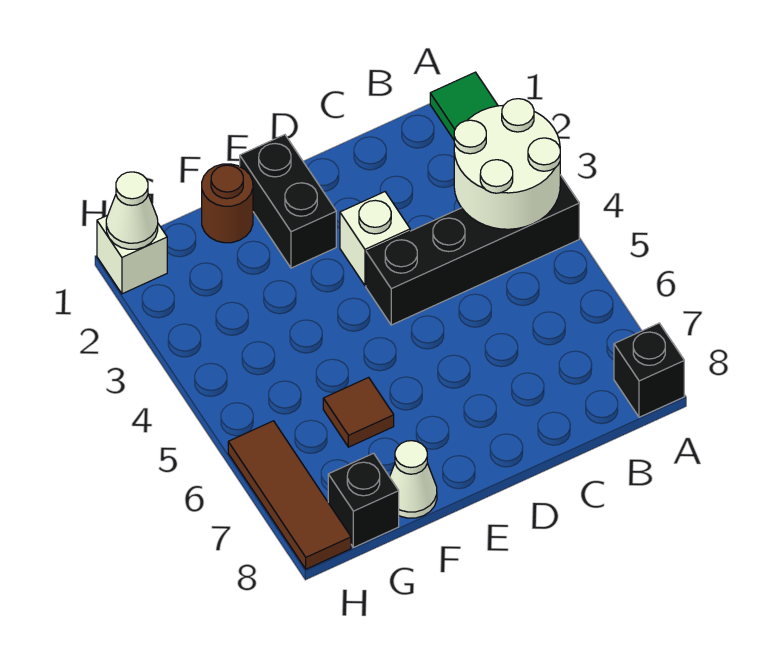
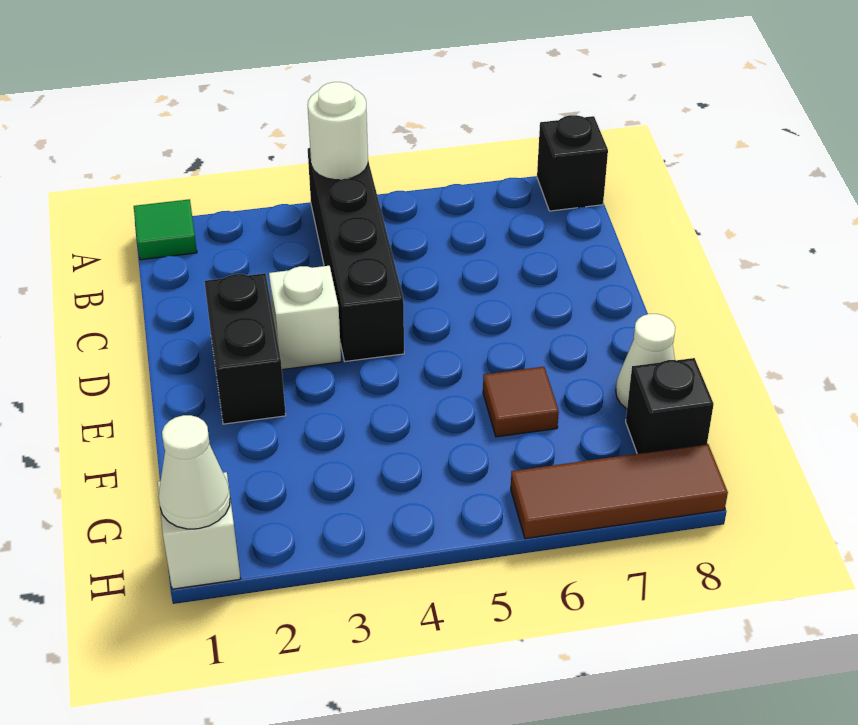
white round brick A3:B4 level 2 -> white round brick A4 level 2
black brick E1:E2 level 1 -> black brick D2:E2 level 1
brown round brick F1 level 1 -> none

